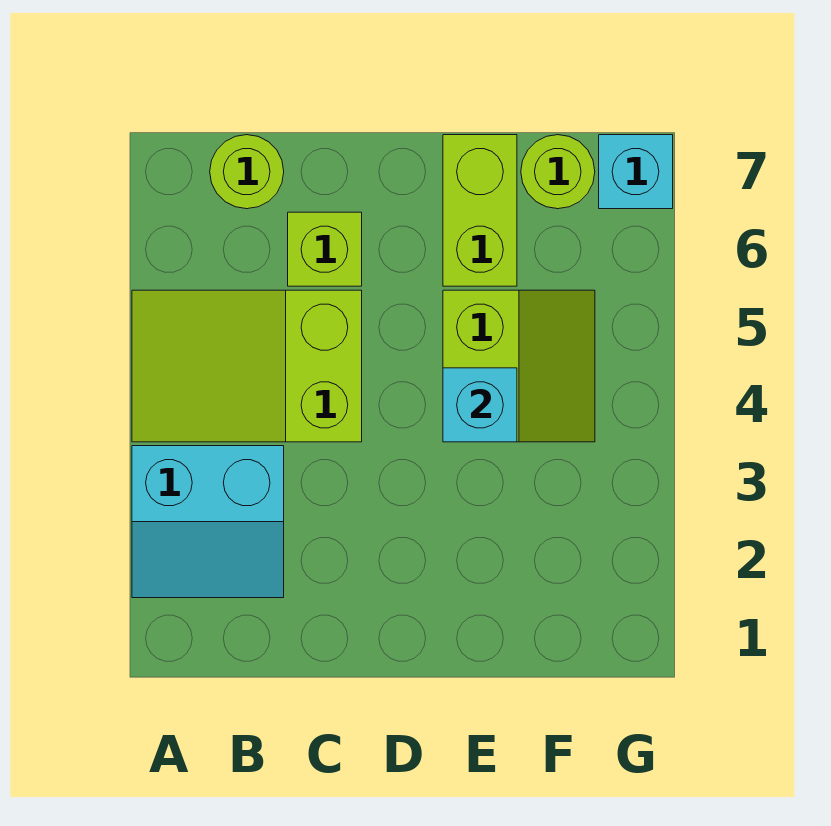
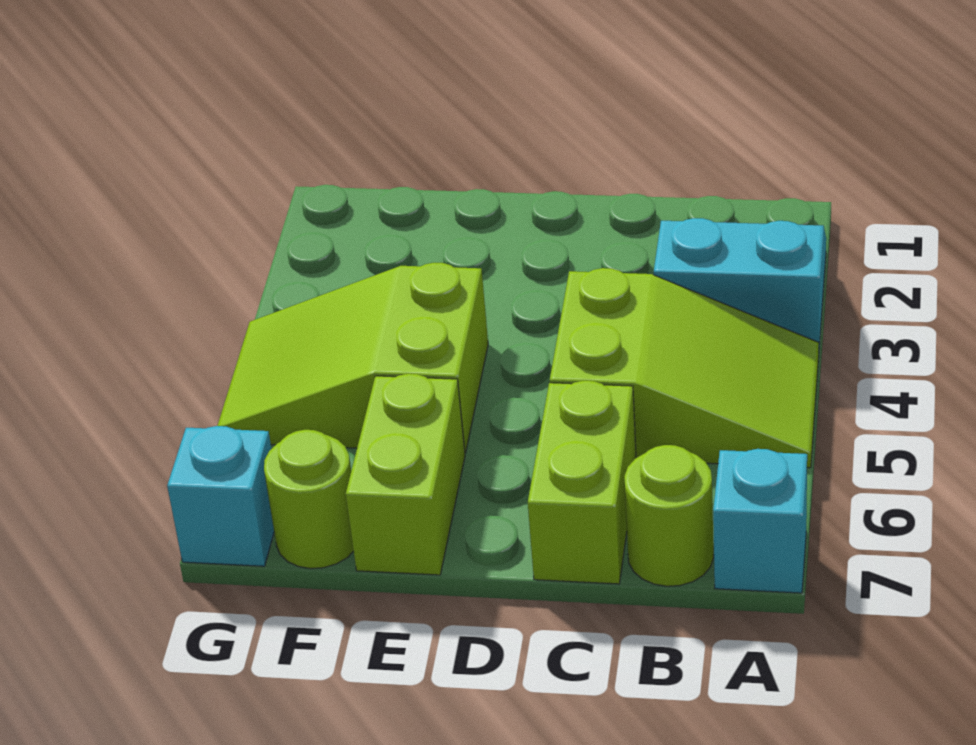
lime brick C6 level 1 -> lime brick C6:C7 level 1
lime slope E4:F5 level 1 top E -> lime slope E4:G5 level 1 top E
cyan brick E4 level 2 -> cyan brick A7 level 1

